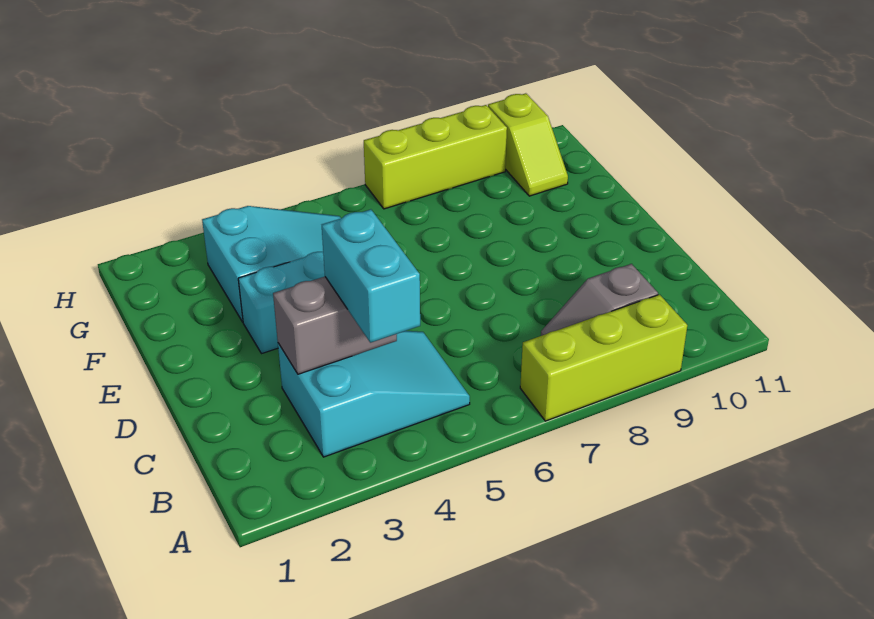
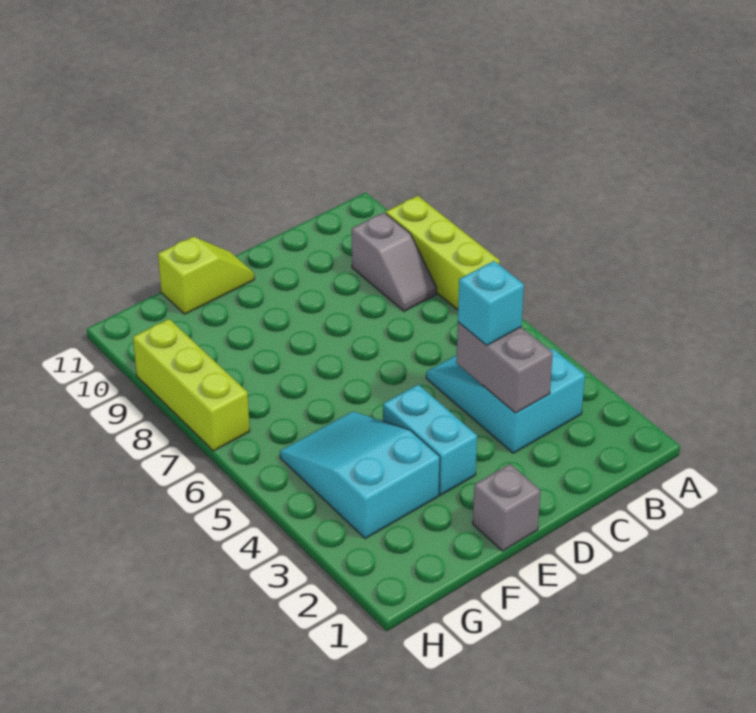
cyan brick B4:C4 level 3 -> cyan brick C4 level 3
none -> grey brick E1 level 1
lime slope G10:H10 level 1 top H -> lime slope E11:F11 level 1 top F

